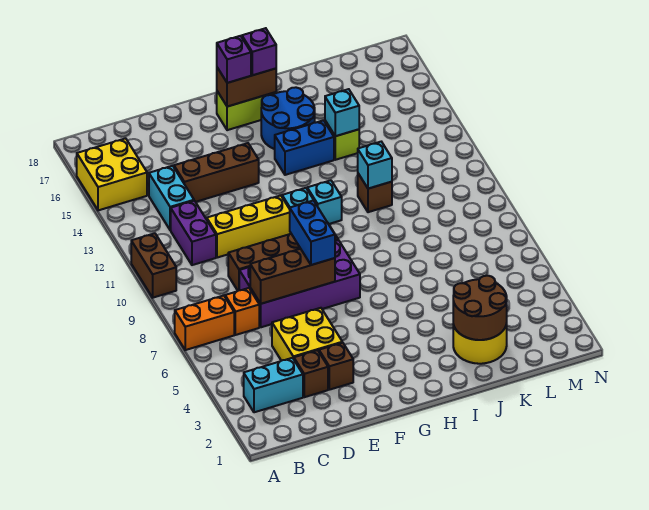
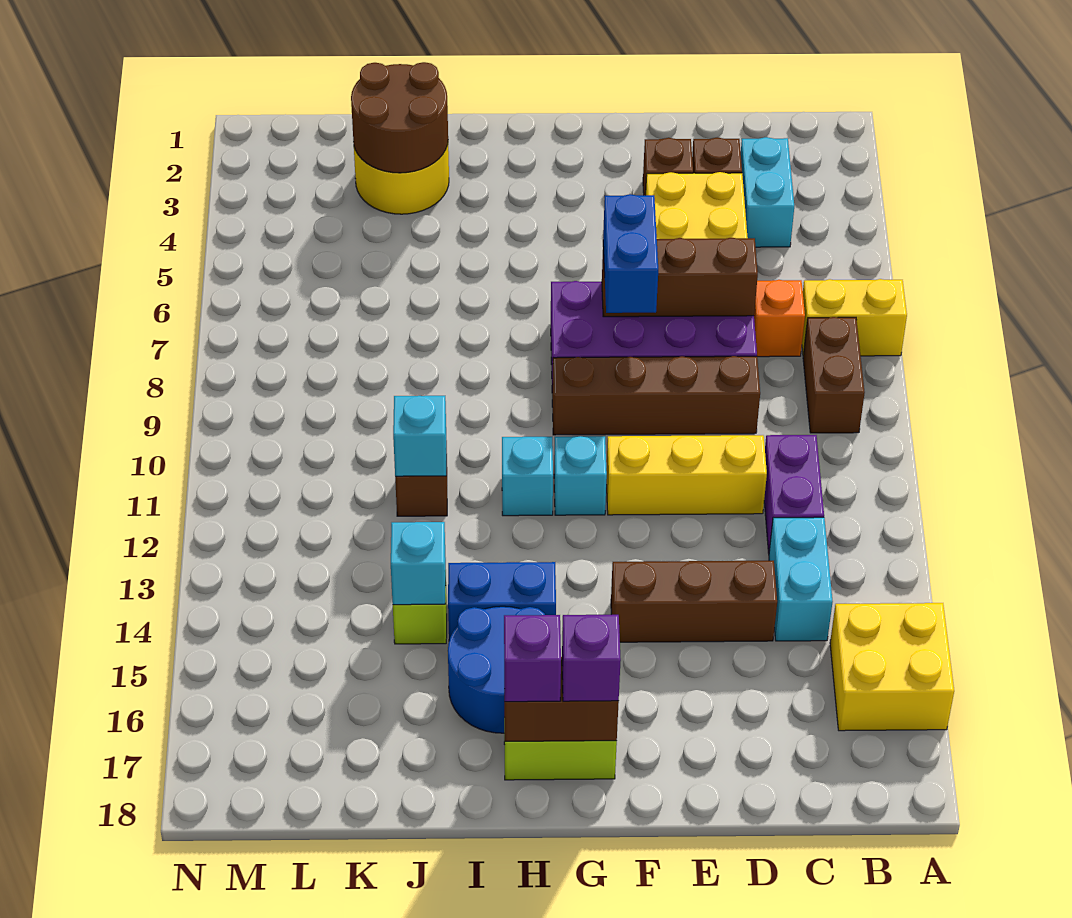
orange brick A7:B7 level 1 -> yellow brick A7:B7 level 1
brown brick A10:A11 level 1 -> brown brick B8:B9 level 1
cyan brick B3:C3 level 1 -> cyan brick C3:C4 level 1

